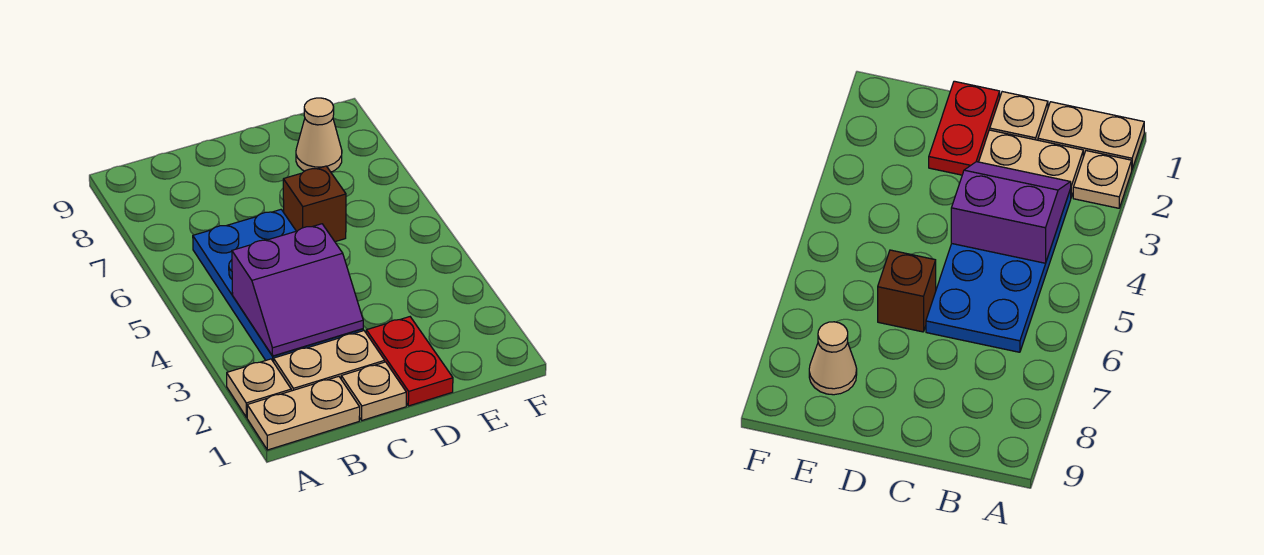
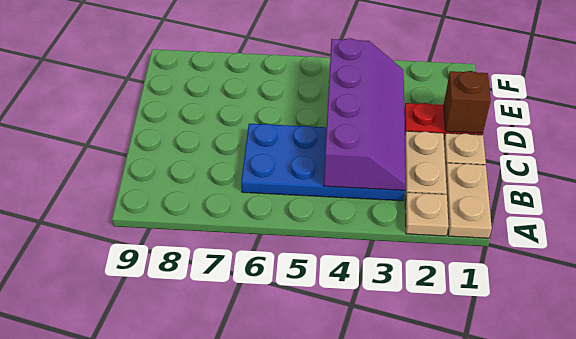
purple slope B3:C4 level 2 top 4 -> purple slope B3:E4 level 2 top 4
brown brick D6 level 1 -> brown brick D1 level 2
tan cone E8 level 1 -> none

